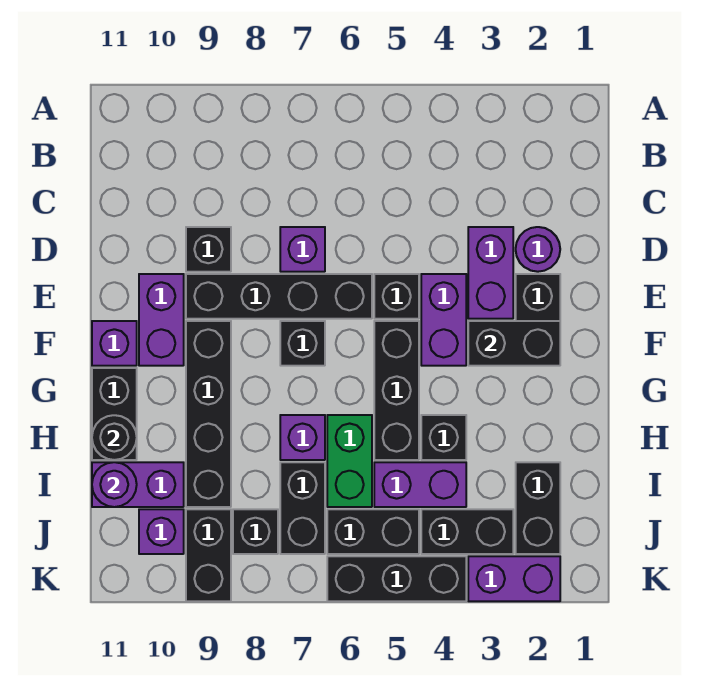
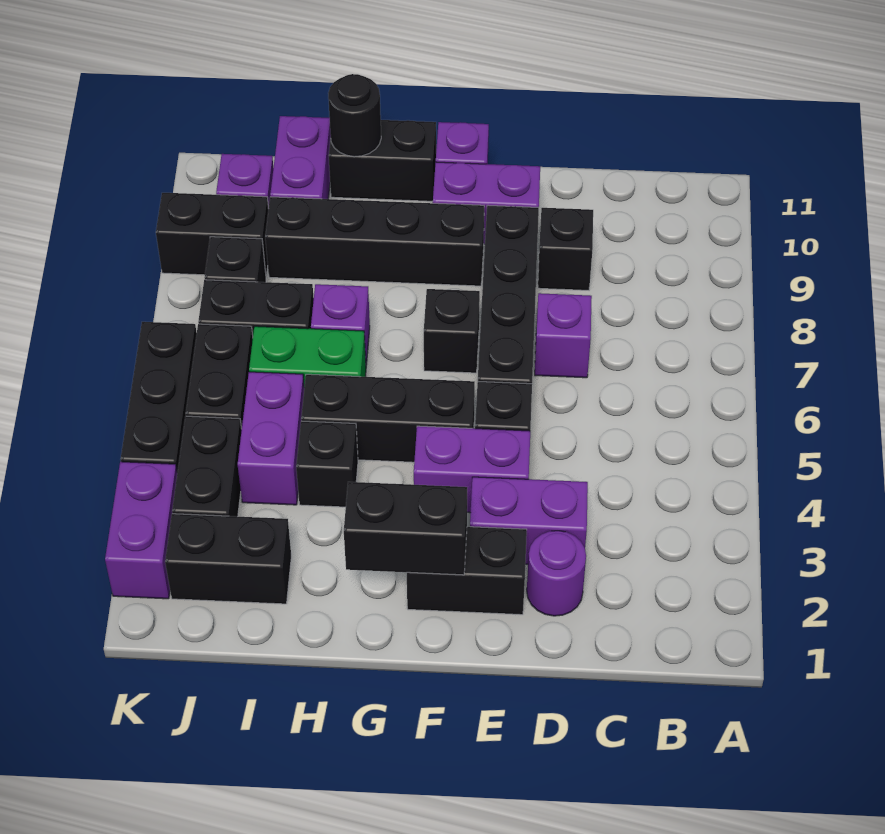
black brick F2:F3 level 2 -> black brick F2:G2 level 2
purple round brick I11 level 2 -> none

